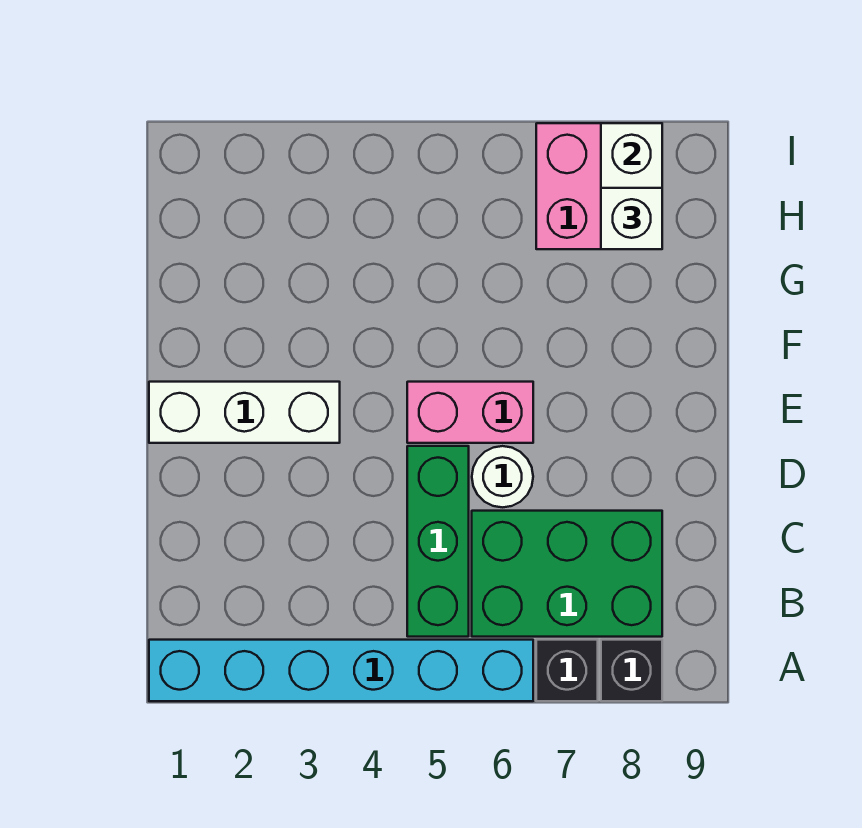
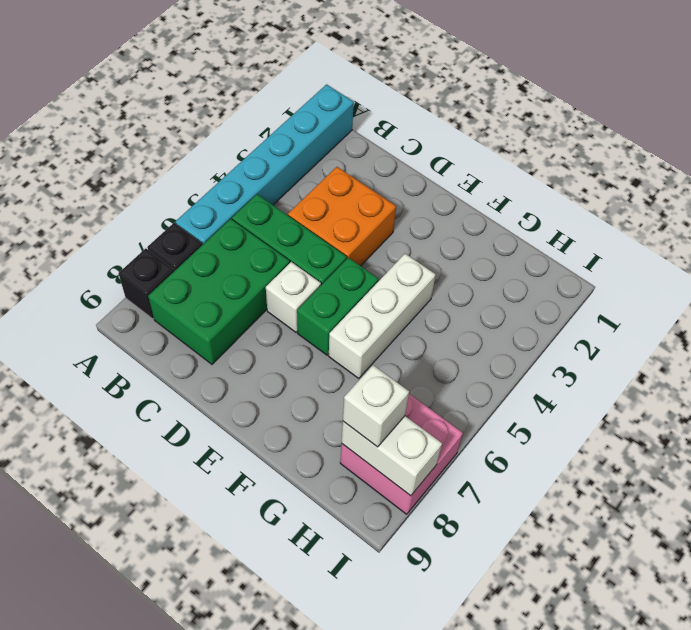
none -> orange brick C3:D4 level 1
white round brick D6 level 1 -> white brick D6 level 1
white brick E1:E3 level 1 -> white brick F4:F6 level 1
pink brick E5:E6 level 1 -> green brick E5:E6 level 1

